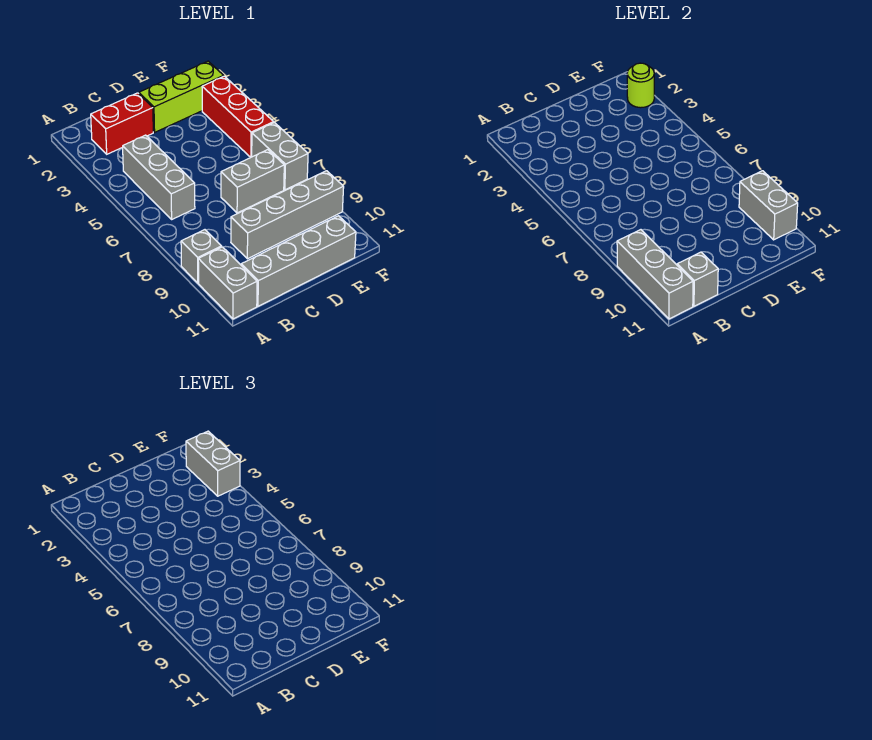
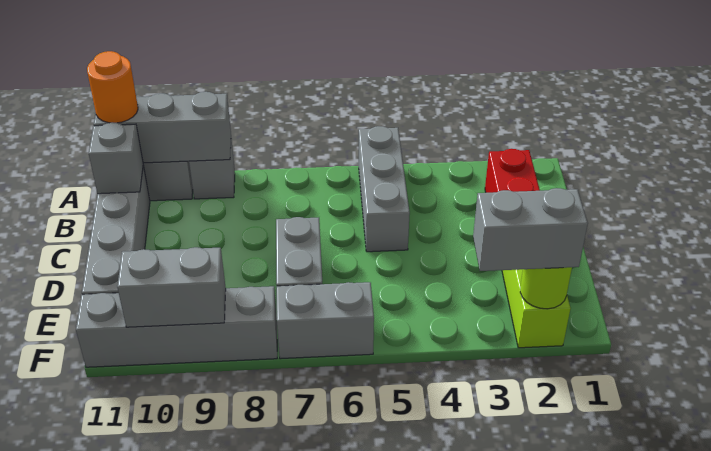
none -> orange round brick A11 level 3
grey brick B4:B6 level 1 -> grey brick A5:C5 level 1
grey brick C9:F9 level 1 -> grey brick F8:F11 level 1
red brick F3:F5 level 1 -> none

